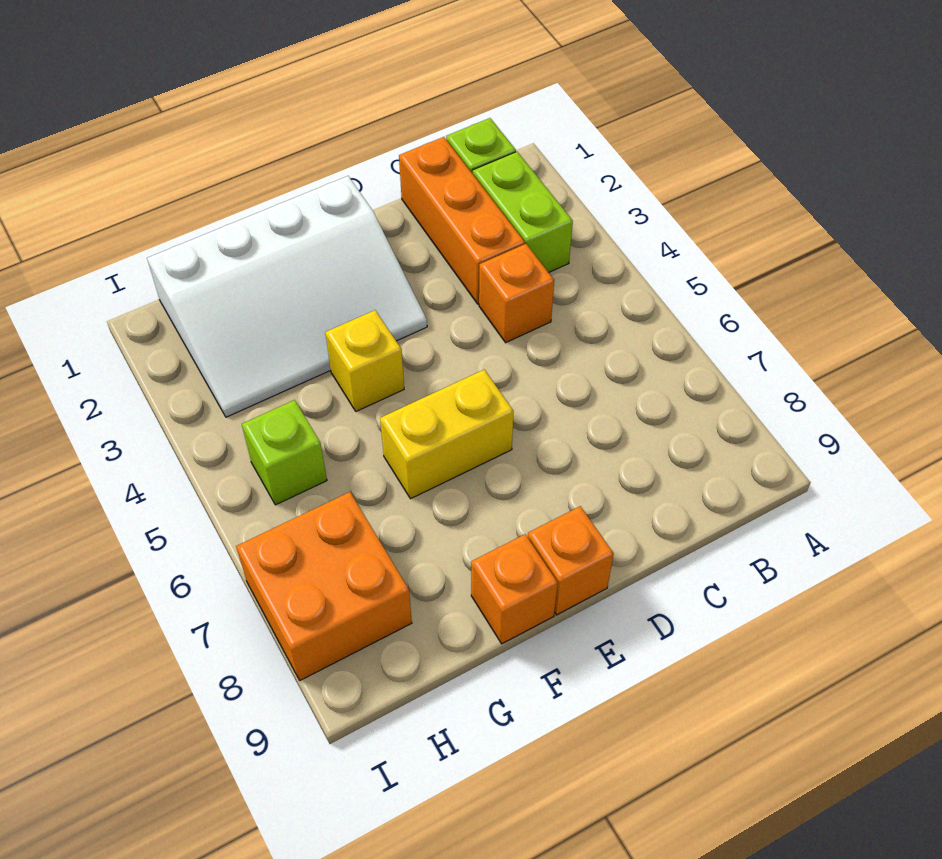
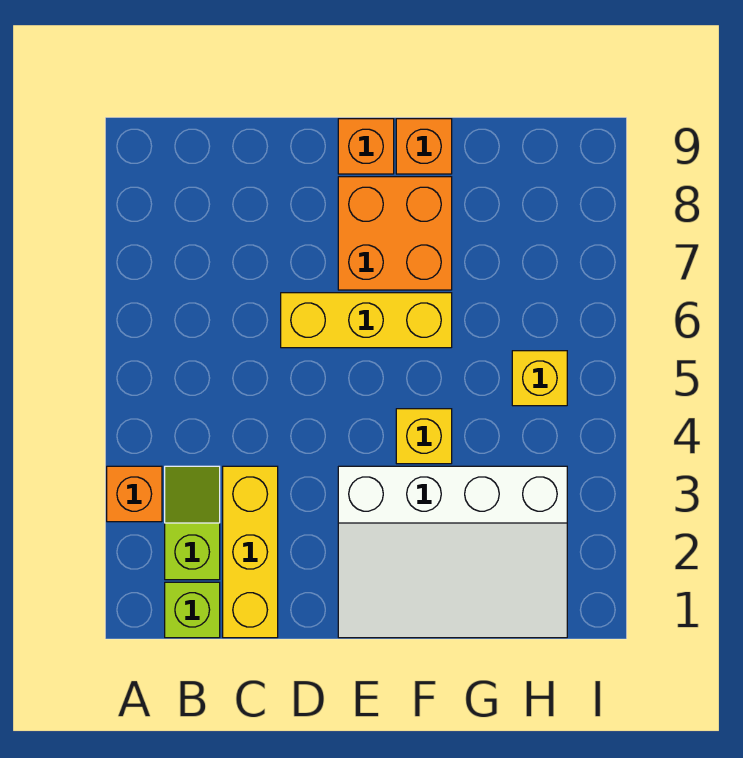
lime brick B2:B3 level 1 -> lime slope B2:B3 level 1 top 2
orange brick C1:C3 level 1 -> yellow brick C1:C3 level 1
orange brick C4 level 1 -> orange brick A3 level 1
white slope E1:H3 level 1 top 1 -> white slope E1:H3 level 1 top 3
yellow brick E6:F6 level 1 -> yellow brick D6:F6 level 1
lime brick H5 level 1 -> yellow brick H5 level 1
orange brick H7:I8 level 1 -> orange brick E7:F8 level 1

